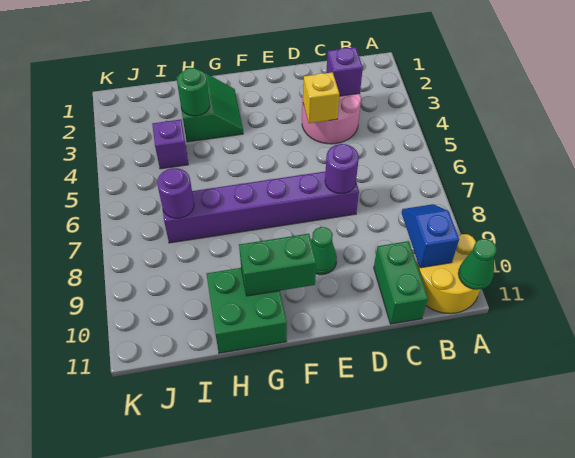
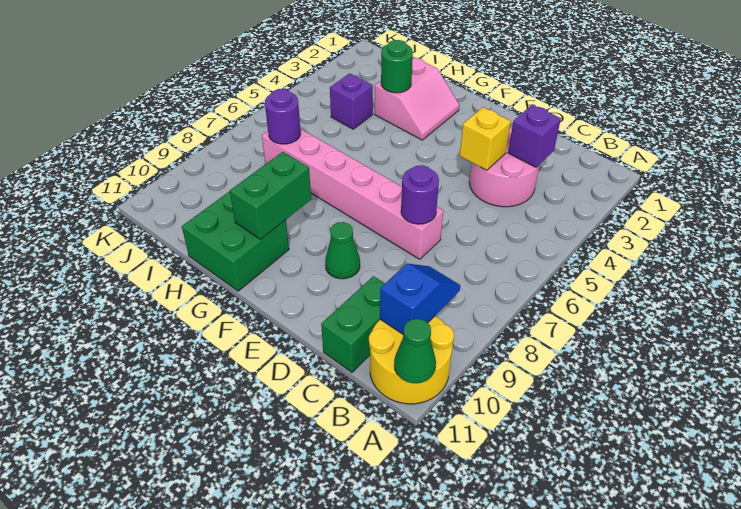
purple brick D7:I7 level 1 -> pink brick D7:I7 level 1
green brick F10:G10 level 2 -> green brick G9:G10 level 2
green slope G2:H3 level 1 top H -> pink slope G2:H3 level 1 top H

